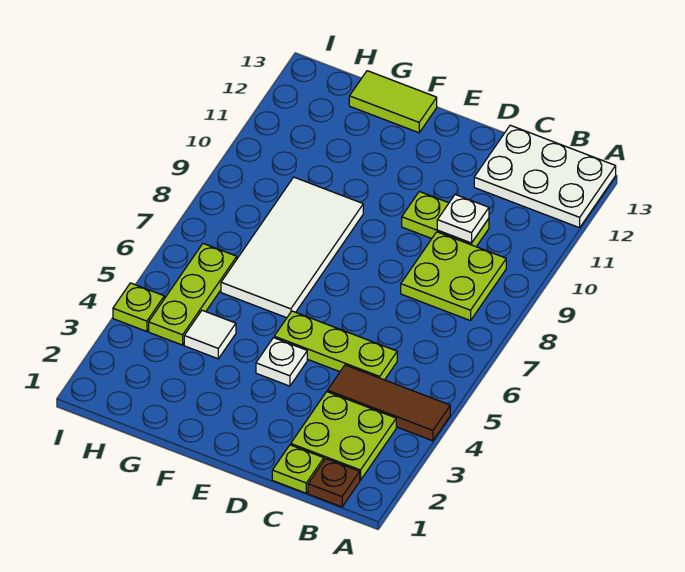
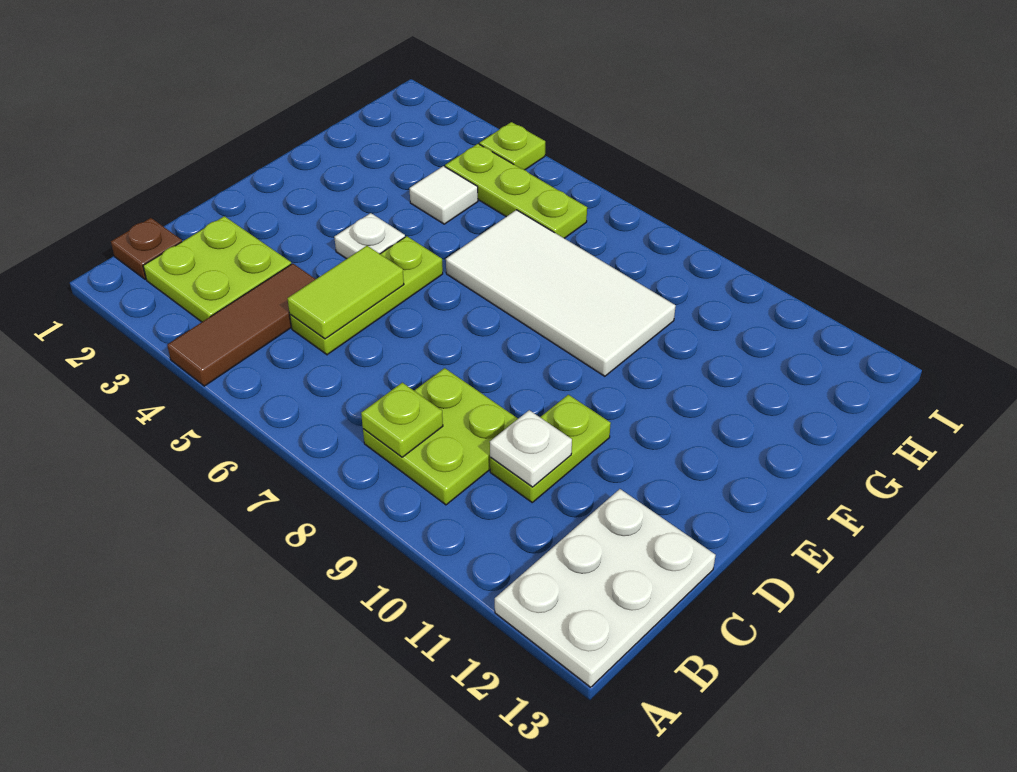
lime plate C1 level 1 -> lime plate B8 level 2
lime tile F13:G13 level 1 -> lime tile C5:D5 level 2

